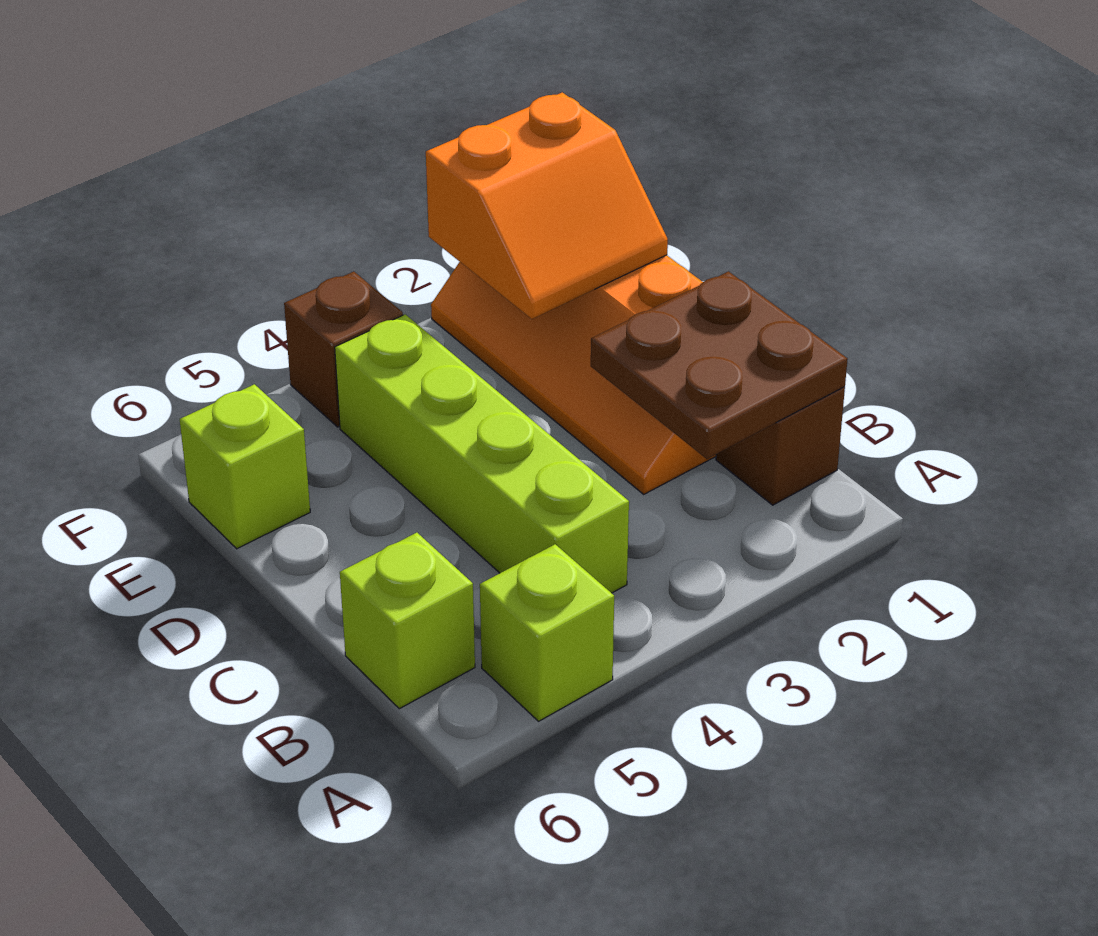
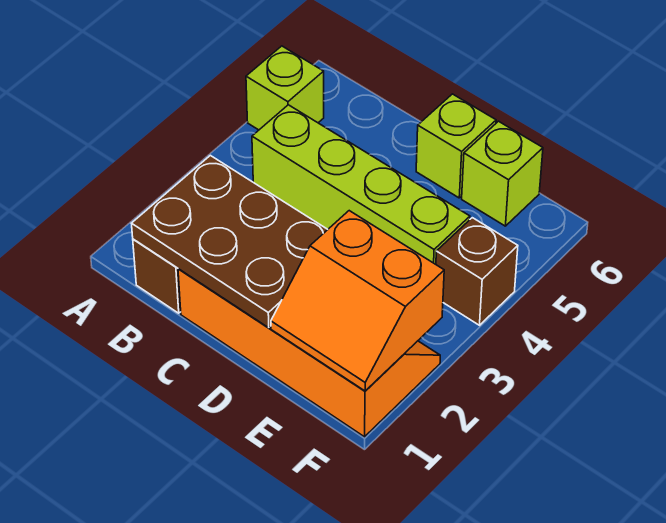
brown plate B1:C2 level 2 -> brown plate B1:D2 level 2
lime brick B6 level 1 -> lime brick D6 level 1
orange slope E1:F2 level 2 top F -> orange slope E1:F2 level 2 top 2

